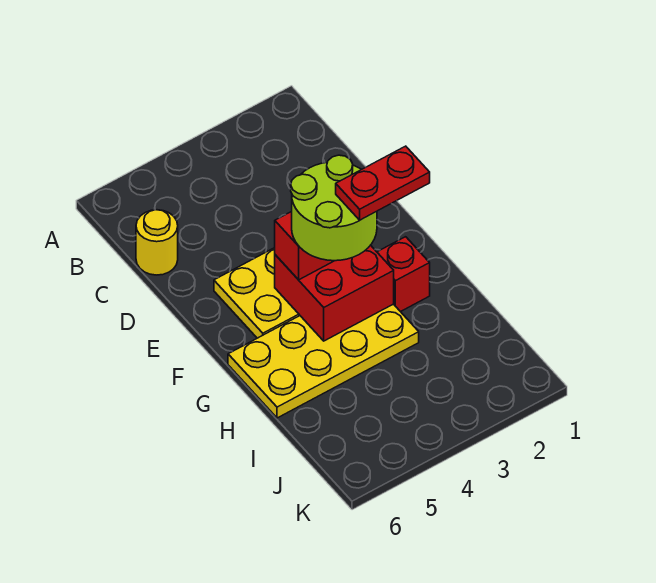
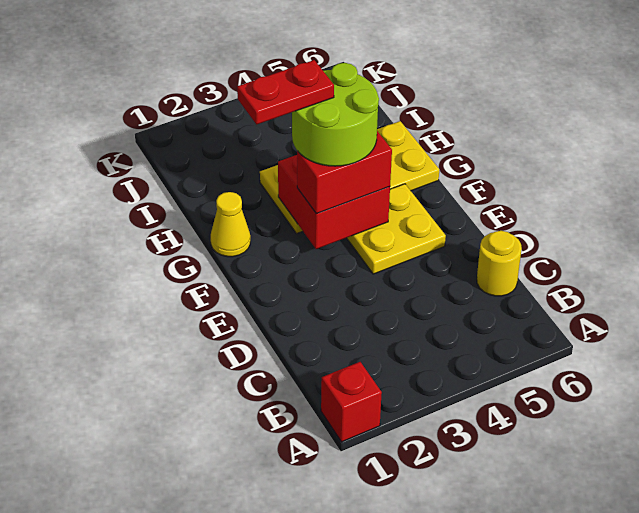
none -> yellow cone G1 level 1
red brick G2 level 1 -> red brick A1 level 1

